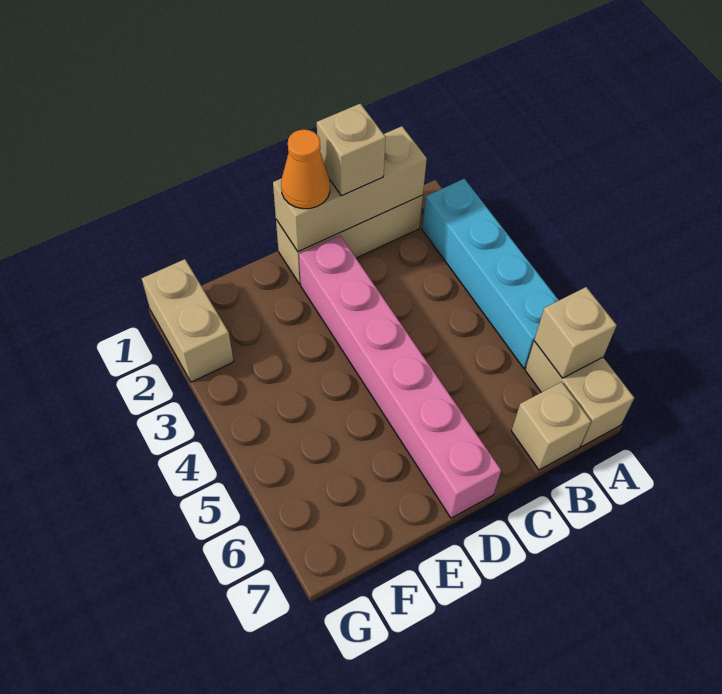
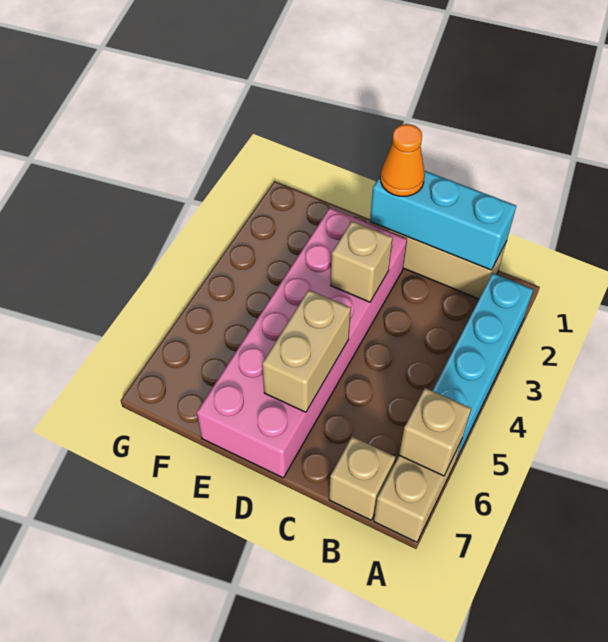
tan brick B1:D1 level 2 -> cyan brick B1:D1 level 2
tan brick C1 level 3 -> tan brick D3 level 2
pink brick D2:D7 level 1 -> pink brick D2:E7 level 1
tan brick G1:G2 level 1 -> tan brick D5:D6 level 2

